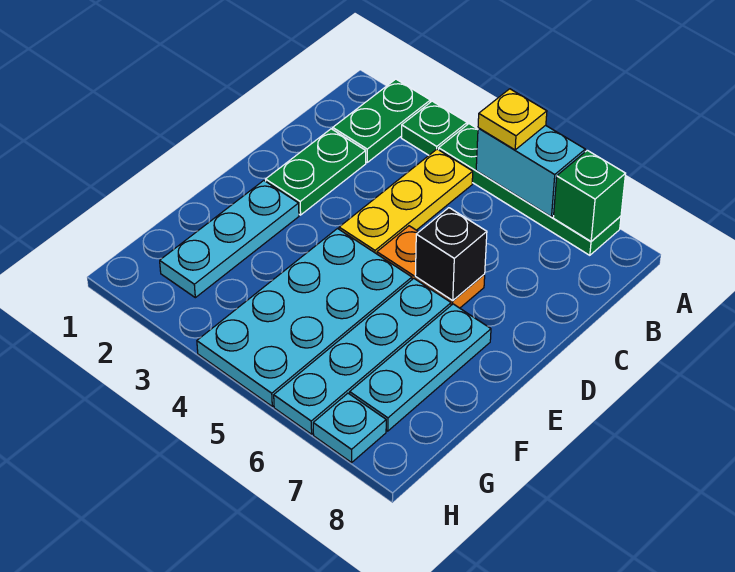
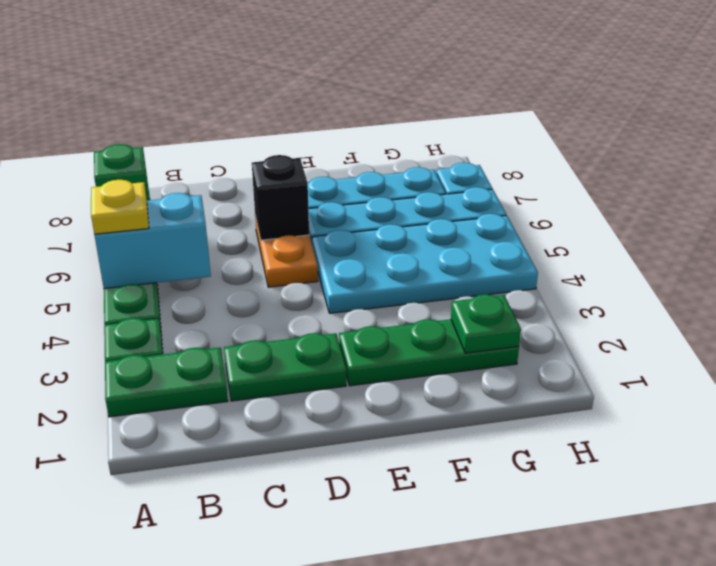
cyan brick A5:A6 level 2 -> cyan brick A5:B5 level 2
yellow plate B4:D4 level 1 -> none
cyan plate E2:G2 level 1 -> green plate E2:G2 level 1
none -> green plate G2 level 2

